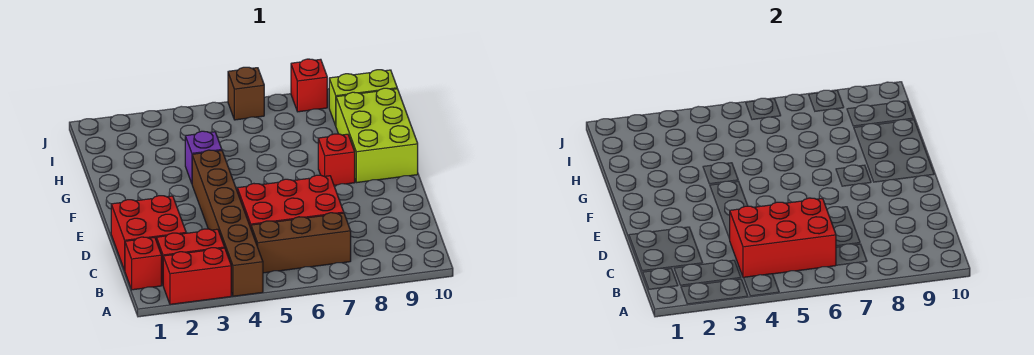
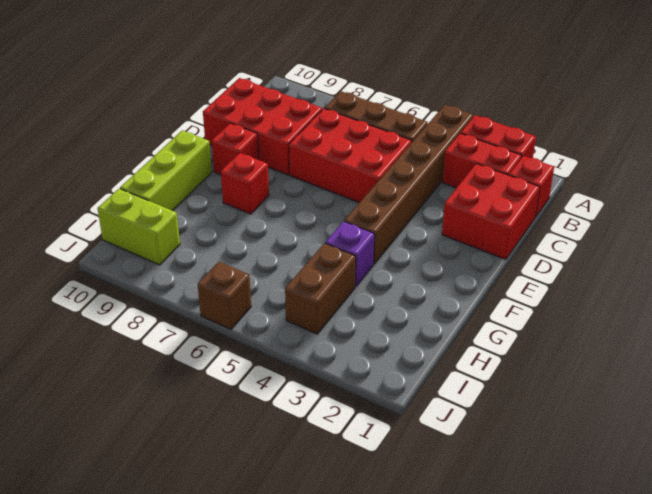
red brick B4:C6 level 2 -> red brick C8:D10 level 1
lime brick F9:H10 level 1 -> lime brick F10:H10 level 1
none -> brown brick H4:I4 level 1
red brick J8 level 1 -> red brick E9 level 1

